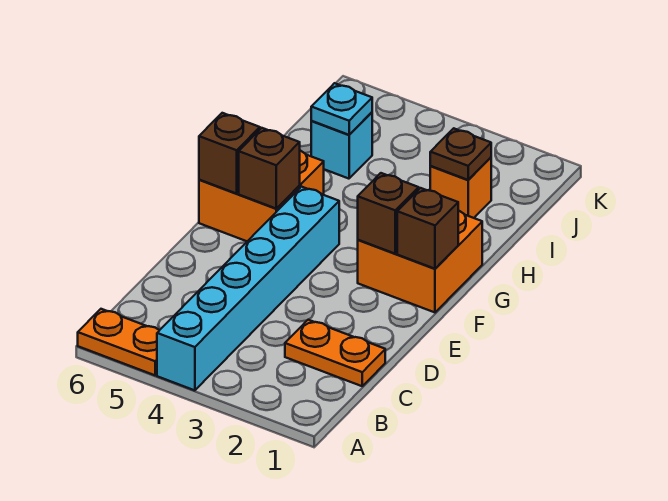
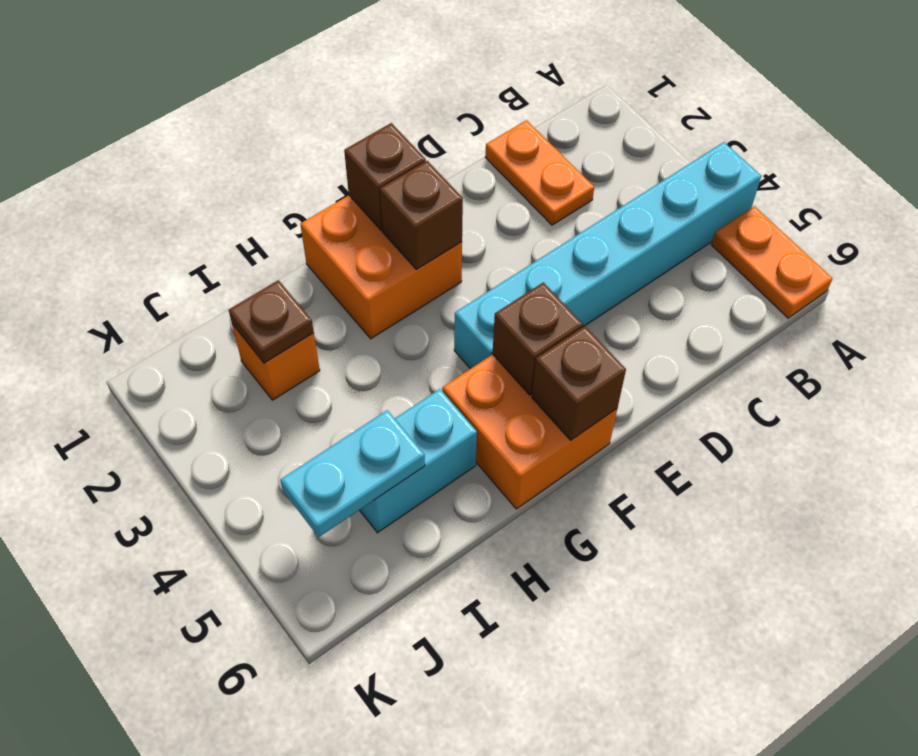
cyan brick I5 level 1 -> cyan brick H5:I5 level 1
cyan plate I5 level 2 -> cyan plate I5:J5 level 2

